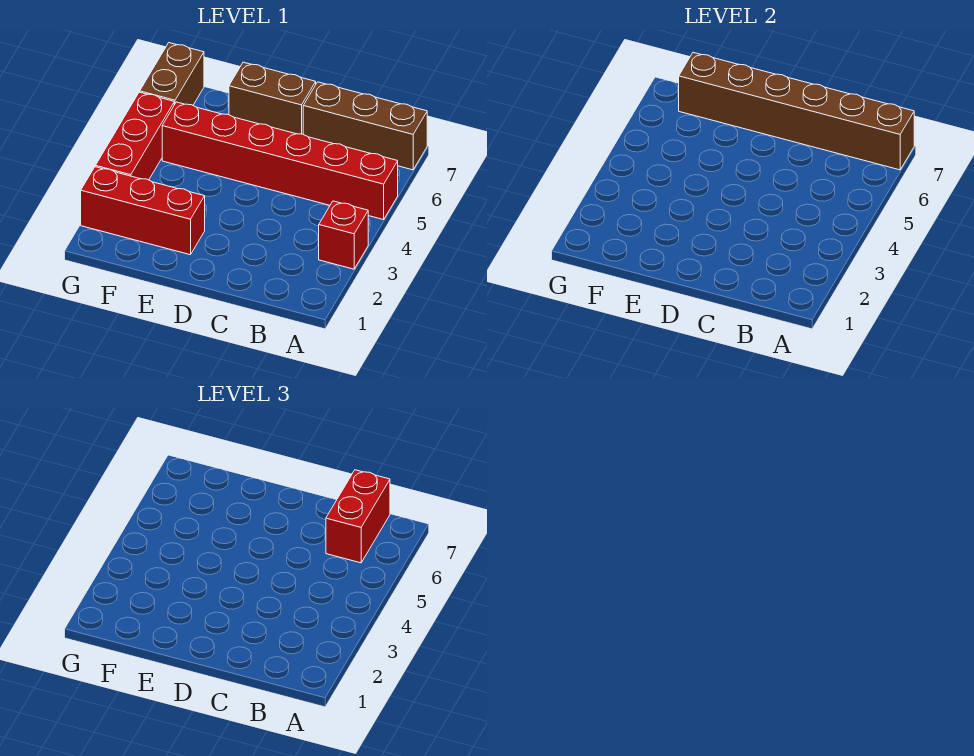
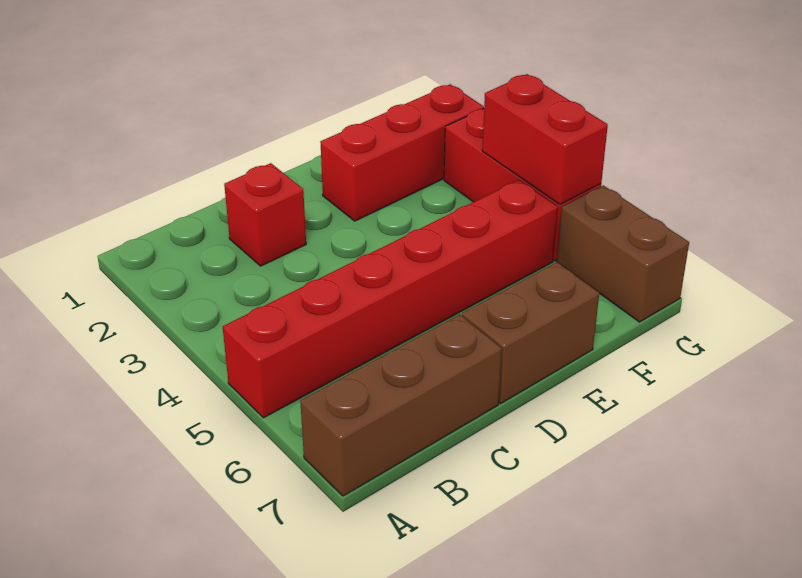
red brick A3 level 1 -> red brick C2 level 1
brown brick A7:F7 level 2 -> none
red brick B6:B7 level 3 -> red brick G4:G5 level 2

